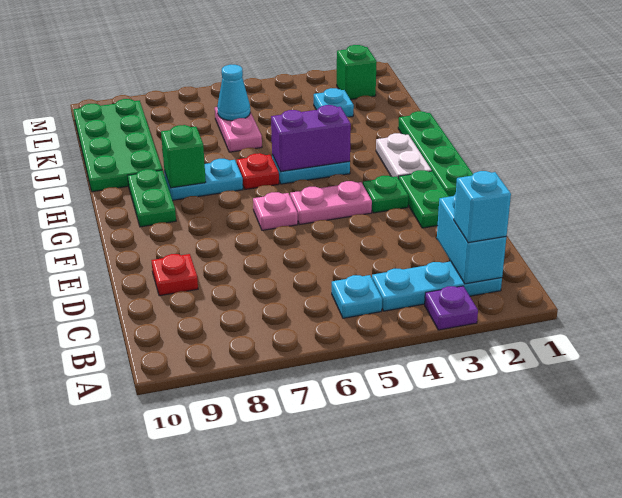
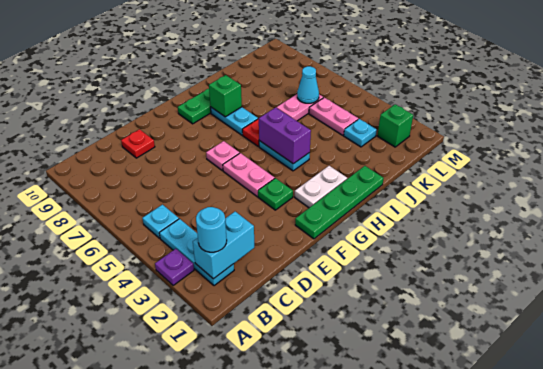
cyan brick B2 level 3 -> cyan round brick B2 level 3
green plate E2:F2 level 1 -> none
green plate I9:L10 level 1 -> none
none -> pink plate K4:K5 level 1

